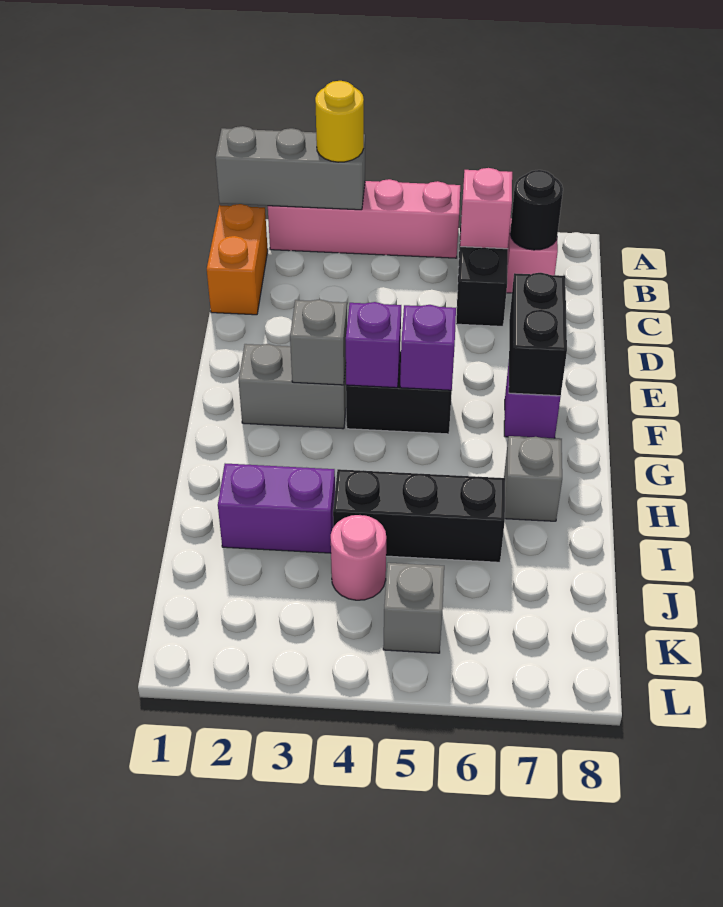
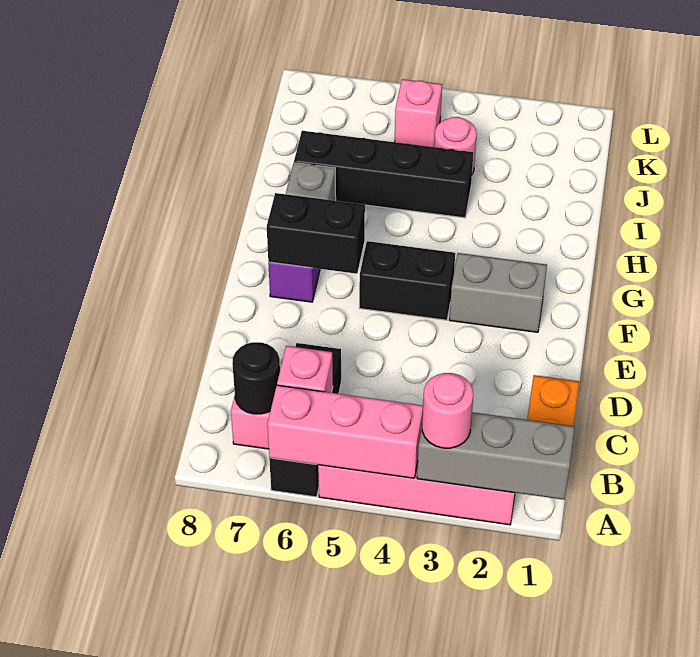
yellow round brick A3 level 3 -> pink round brick A3 level 3
none -> pink brick A4:A6 level 2
black brick E7:F7 level 2 -> black brick F6:F7 level 2
grey brick F3 level 2 -> none
purple brick F4 level 2 -> none
purple brick F5 level 2 -> none
purple brick I2:I3 level 1 -> none
black brick I4:I6 level 1 -> black brick I4:I7 level 1
grey brick K5 level 1 -> pink brick K5 level 1

